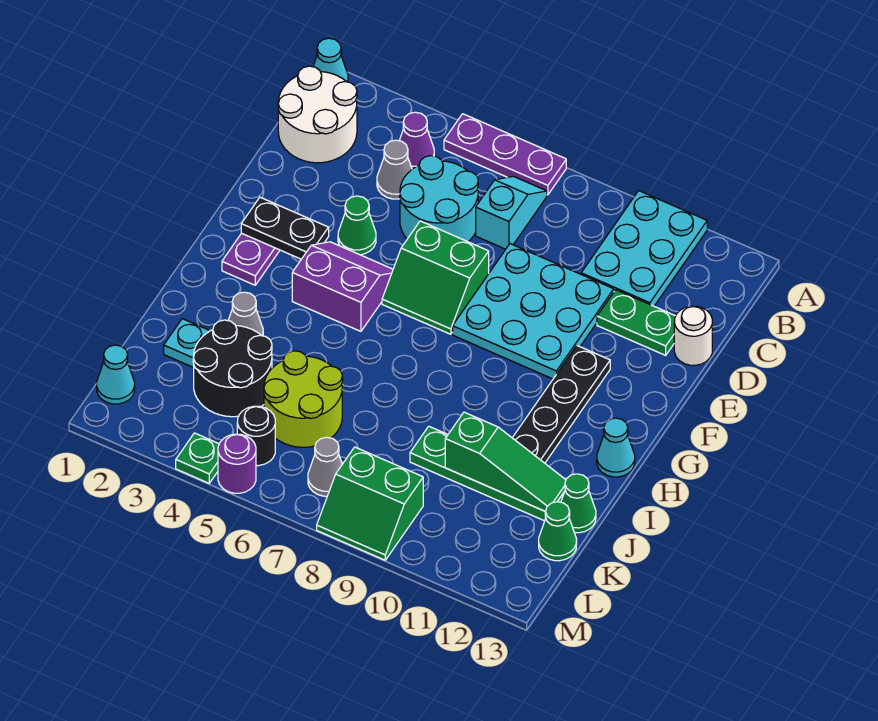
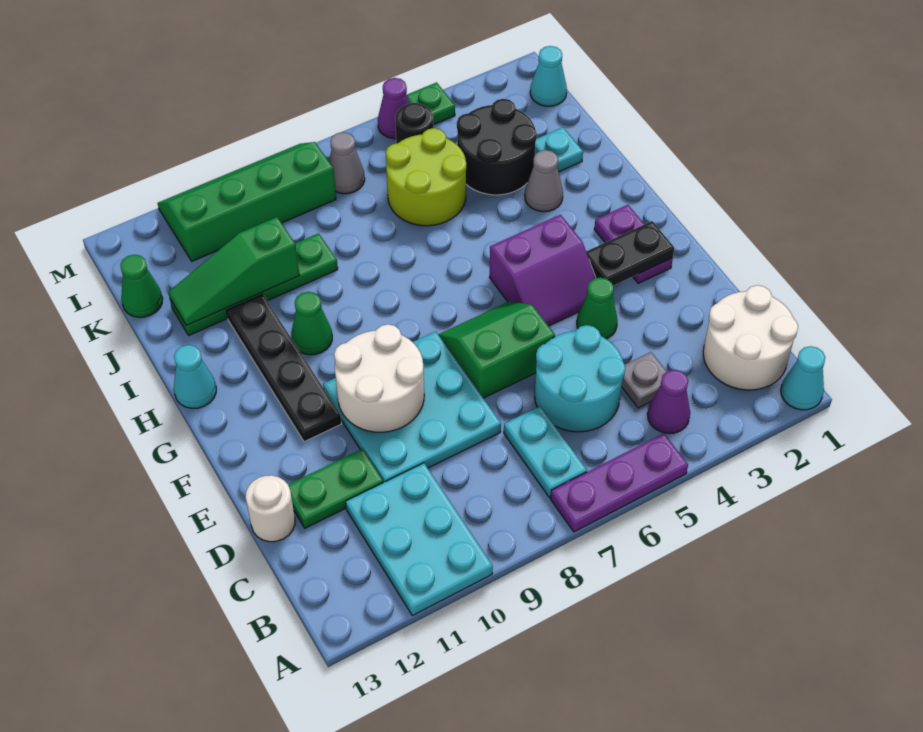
cyan slope B7:C7 level 1 top C -> cyan plate B7:C7 level 1
grey cone C4 level 1 -> grey plate C4 level 1
none -> white round brick E9:F10 level 2
green cone J13 level 1 -> green cone H10 level 1
green slope L8:M9 level 1 top L -> green slope L8:M11 level 1 top L
purple round brick M5 level 1 -> purple cone M5 level 1

